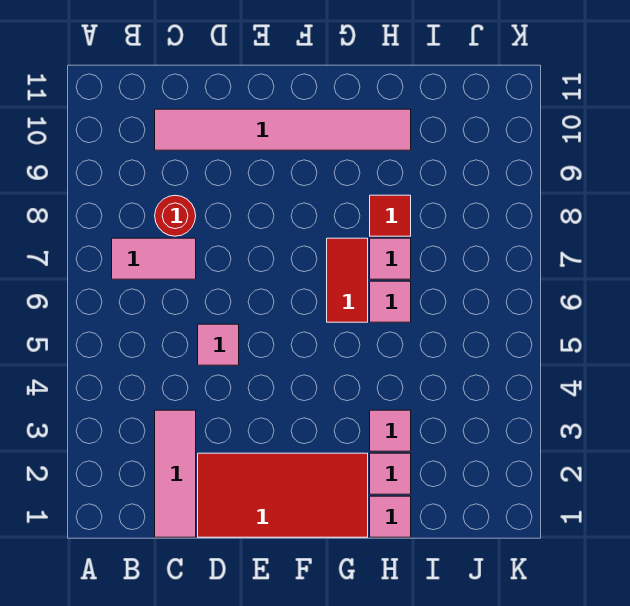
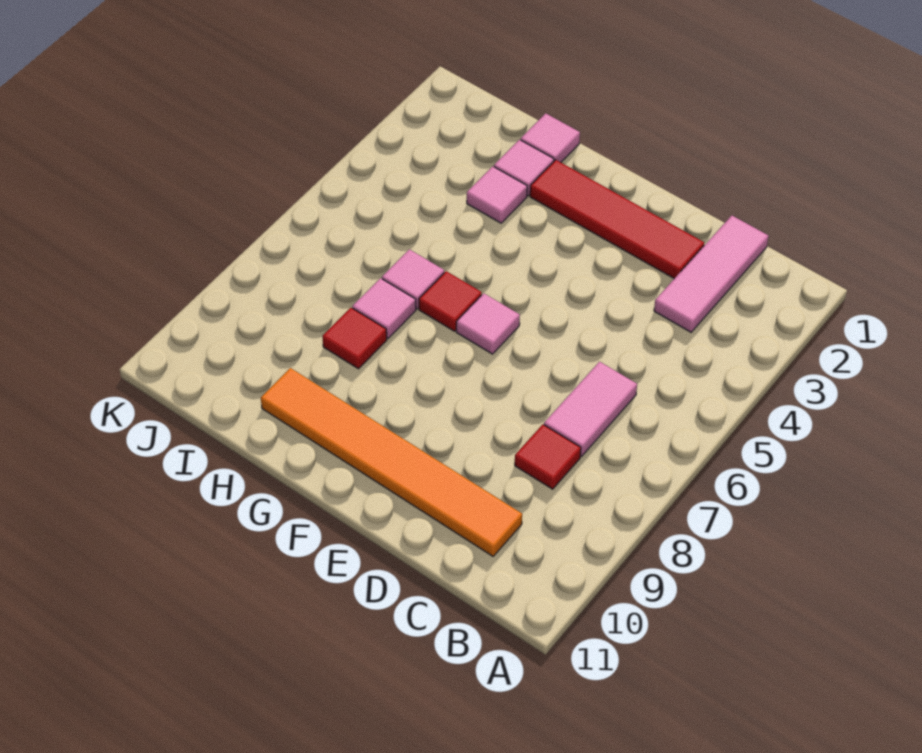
pink tile B7:C7 level 1 -> pink tile C6:C7 level 1
red round brick C8 level 1 -> red tile C8 level 1
pink tile C10:H10 level 1 -> orange tile C10:H10 level 1
red tile D1:G2 level 1 -> red tile D2:G2 level 1
pink tile D5 level 1 -> pink tile F6 level 1
red tile G6:G7 level 1 -> red tile G6 level 1

